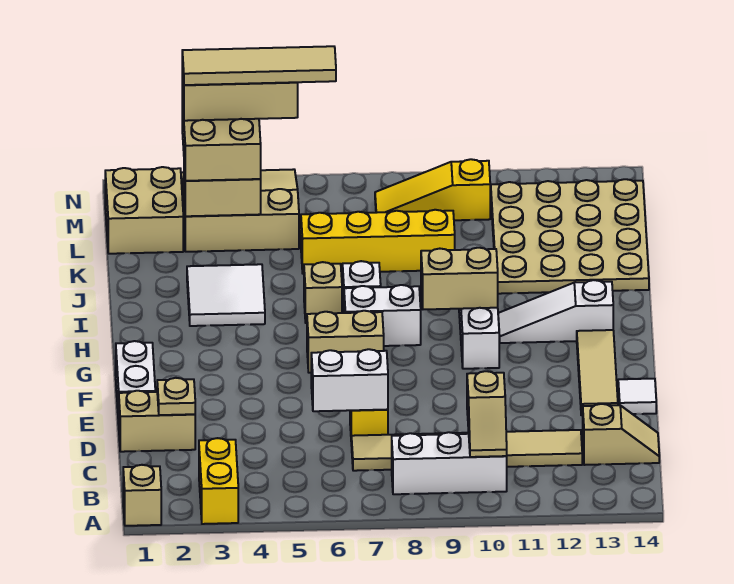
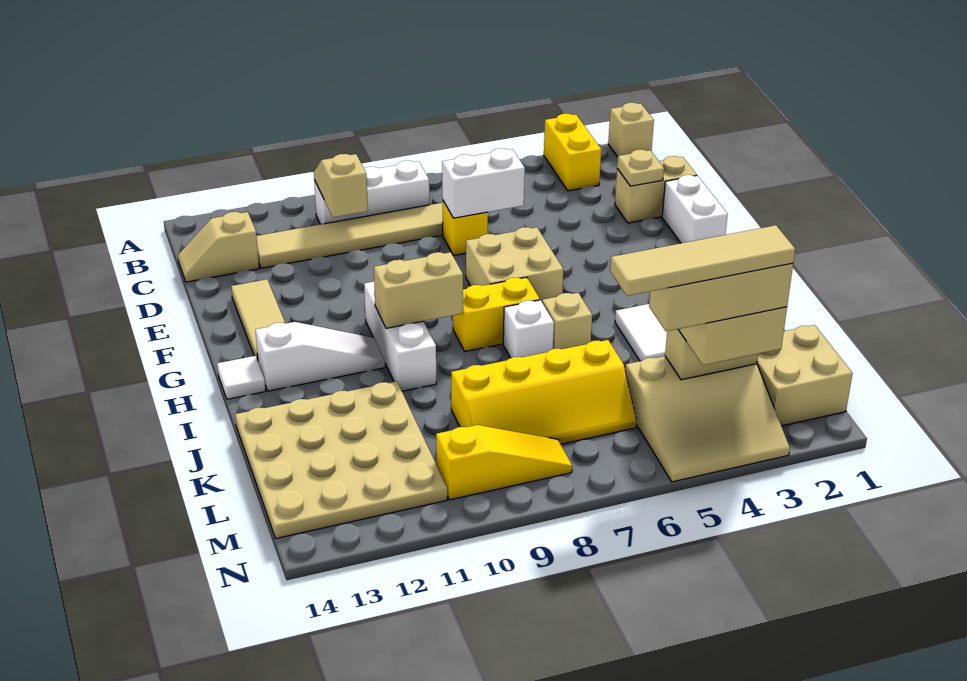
white tile E14 level 1 -> white tile H14 level 1
tan brick G6:G7 level 1 -> tan brick F6:G7 level 1
white brick H7:H8 level 1 -> yellow brick H7:H8 level 1

